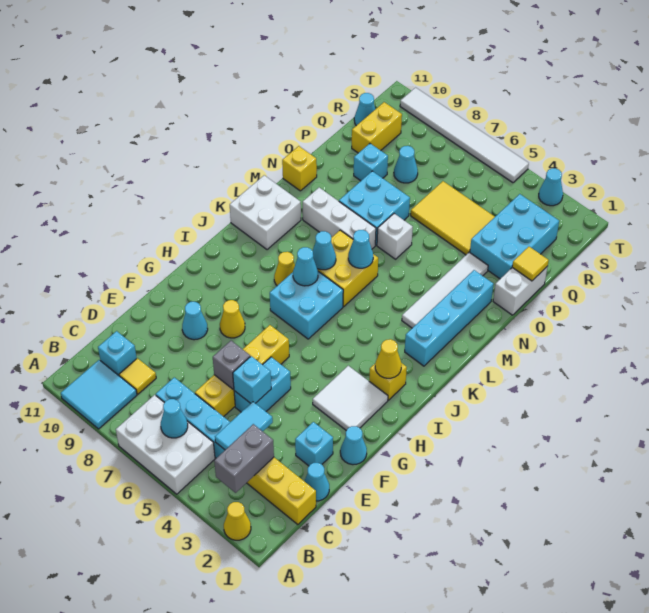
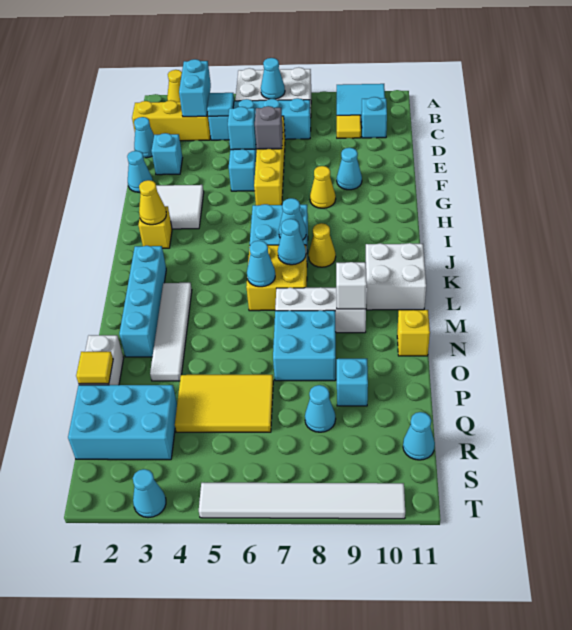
grey brick B3:C3 level 2 -> cyan brick B3:C3 level 2
cyan tile C4:D4 level 2 -> cyan tile C4 level 2
white brick N6 level 1 -> white brick M9 level 2
cyan brick P2:R3 level 1 -> cyan brick Q1:R3 level 1
yellow brick Q10:R10 level 1 -> none

